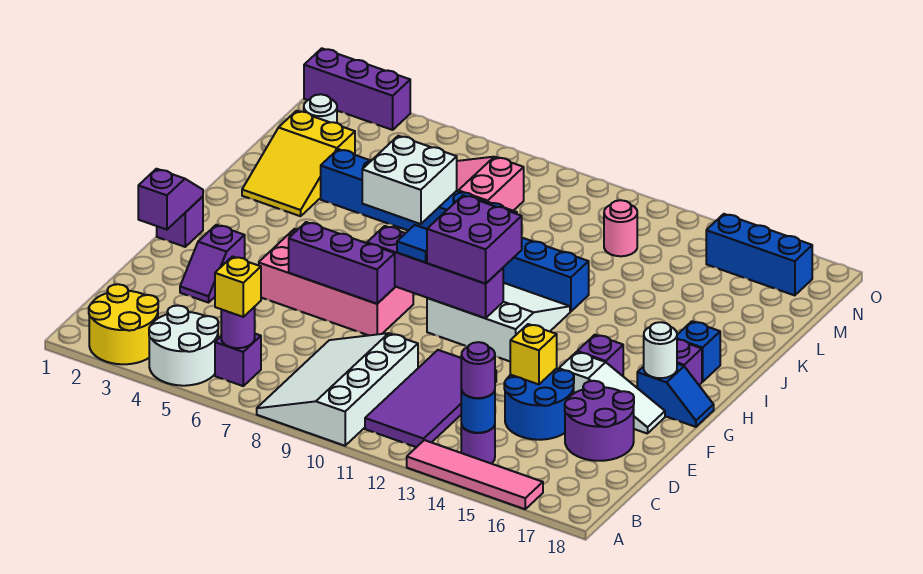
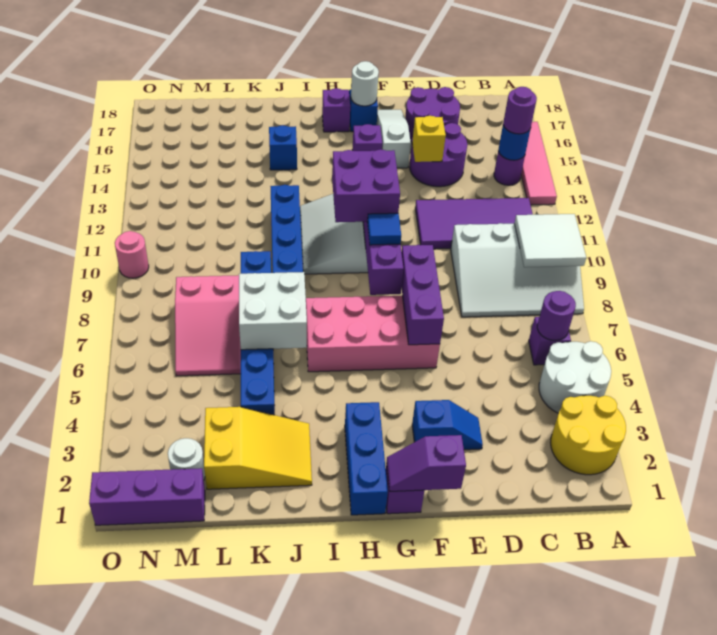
none -> white tile A9:B10 level 2
yellow brick B6 level 3 -> none
blue round brick D14:E15 level 1 -> purple round brick D14:E15 level 1
purple slope E3:F3 level 1 top F -> blue slope E3:F3 level 1 top F
pink brick F5:G8 level 1 -> pink brick F6:I7 level 1
blue brick I17 level 1 -> blue brick J15 level 1
pink round brick M12 level 1 -> pink round brick O10 level 1
blue brick N15:N17 level 1 -> blue brick H1:H3 level 1
purple brick O1:O3 level 1 -> purple brick M1:O1 level 1

